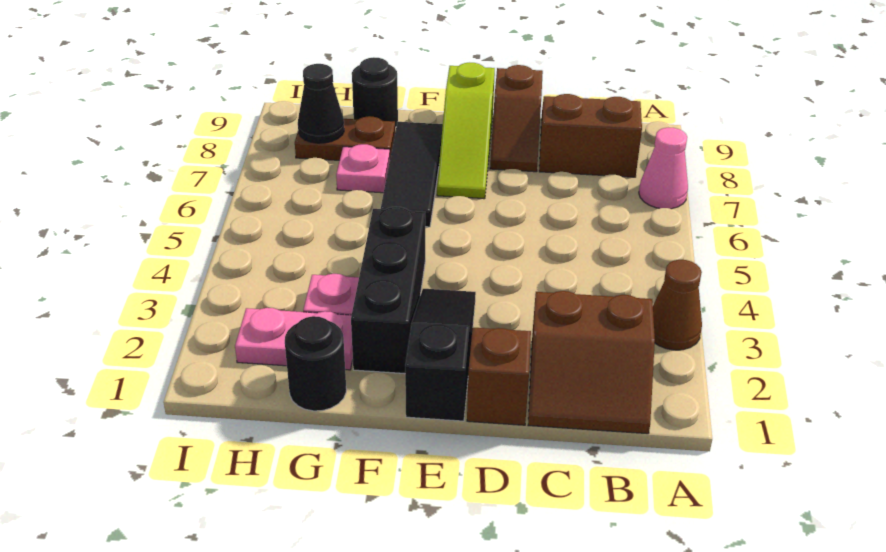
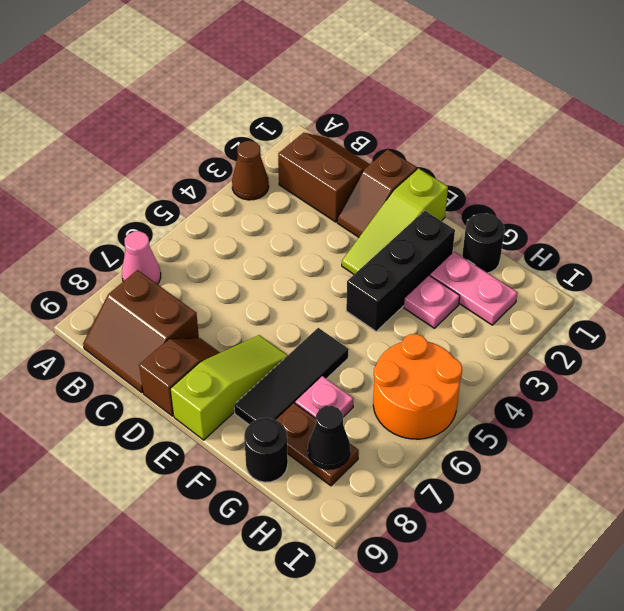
black slope E1:E3 level 1 top 1 -> lime slope E1:E3 level 1 top 1
none -> orange round brick H5:I6 level 1

